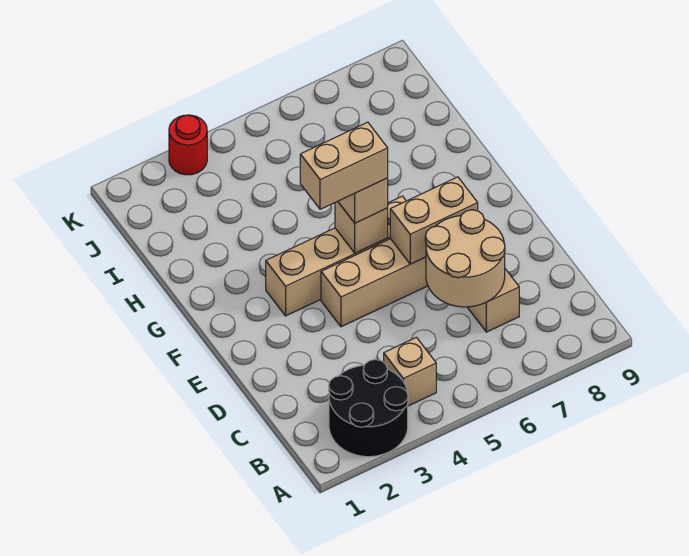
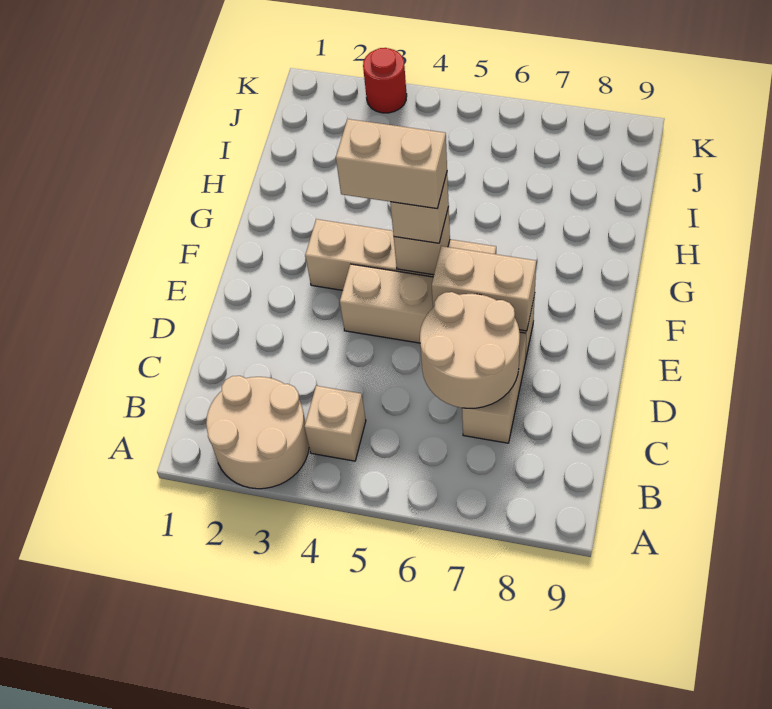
black round brick A2:B3 level 1 -> tan round brick A2:B3 level 1

